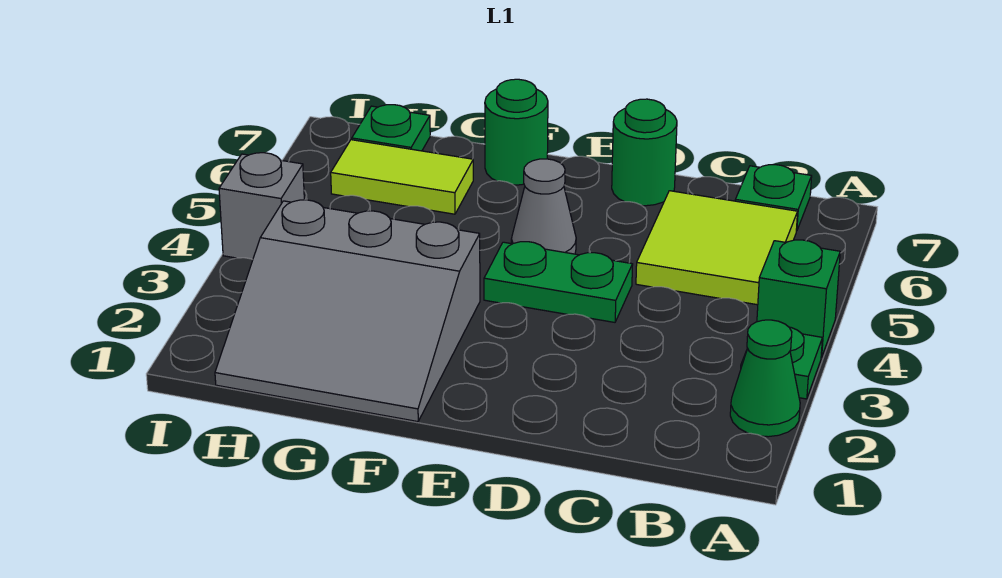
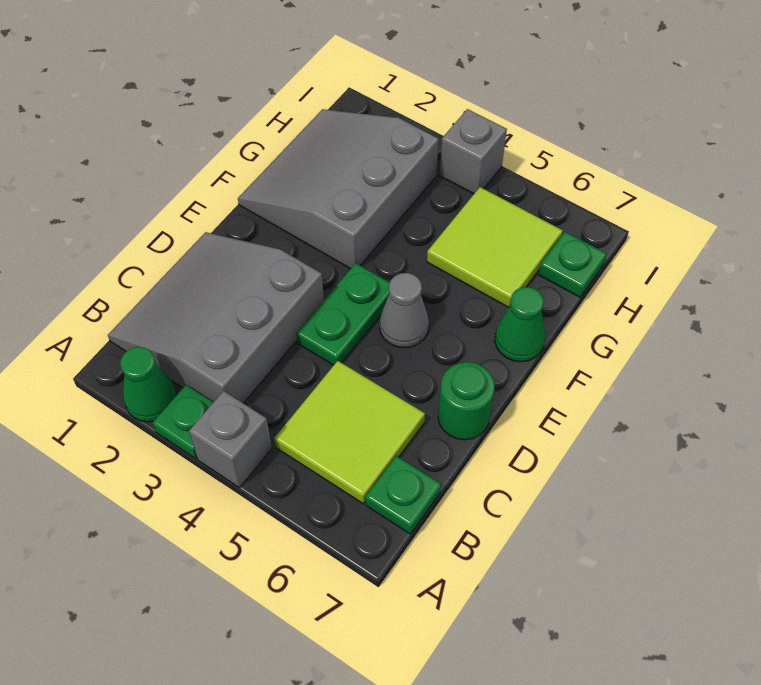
green brick A4 level 1 -> grey brick A4 level 1
none -> grey slope B1:D3 level 1 top 3
green round brick F7 level 1 -> green cone F7 level 1
lime tile G6:H6 level 1 -> lime tile G5:H6 level 1

